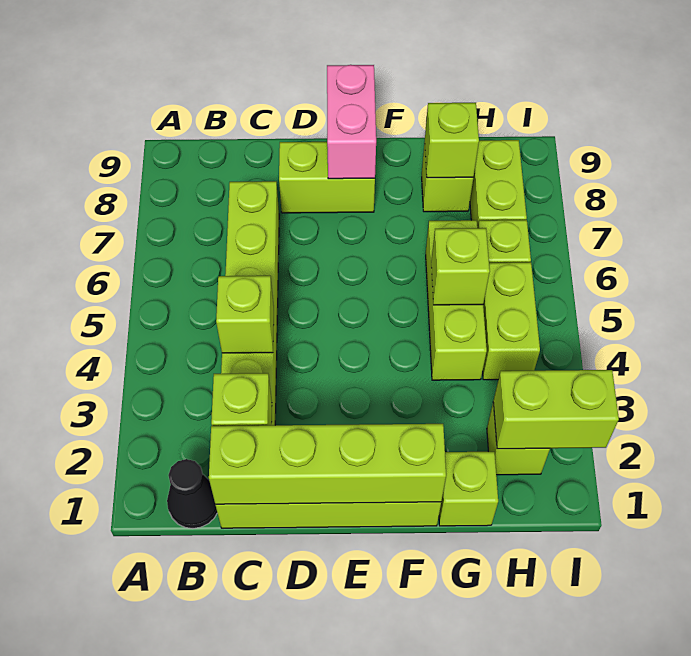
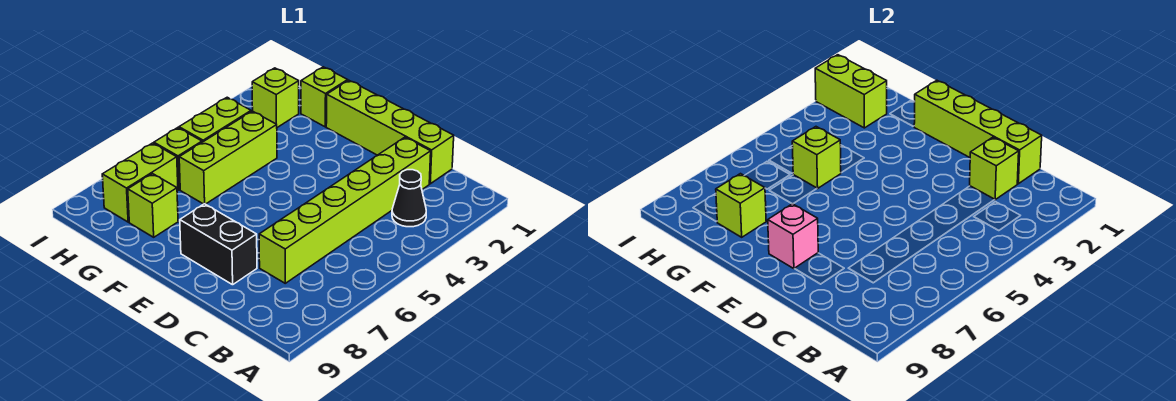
black cone B1 level 1 -> black cone B3 level 1
lime brick C4 level 2 -> none
lime brick D8:E8 level 1 -> black brick D8:E8 level 1
pink brick E8:E9 level 2 -> pink brick E8 level 2

